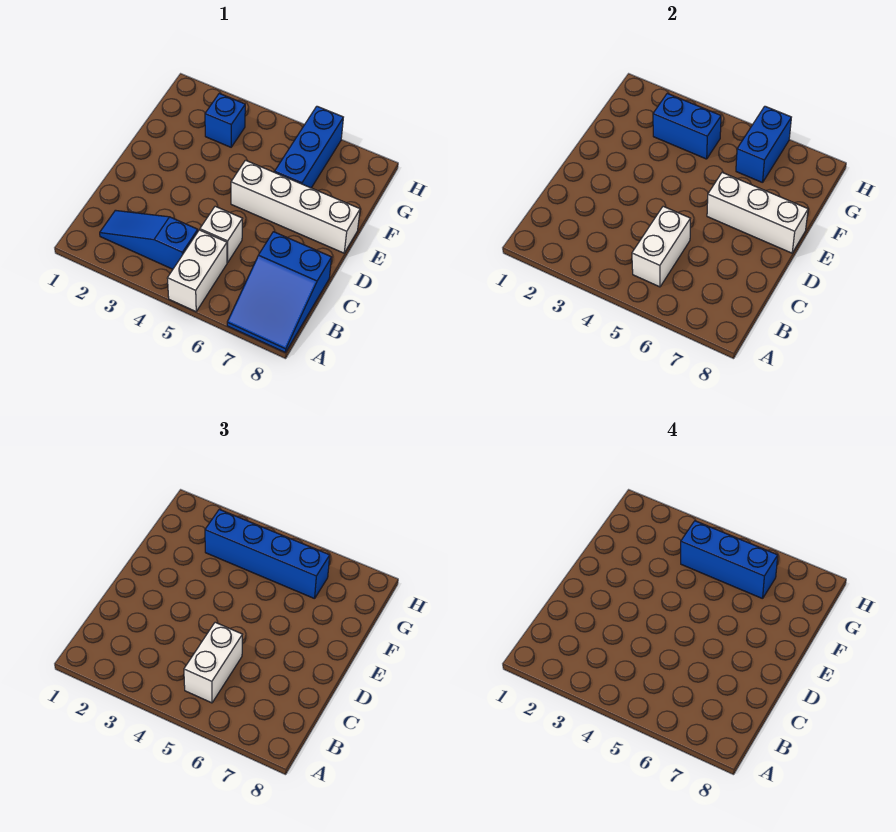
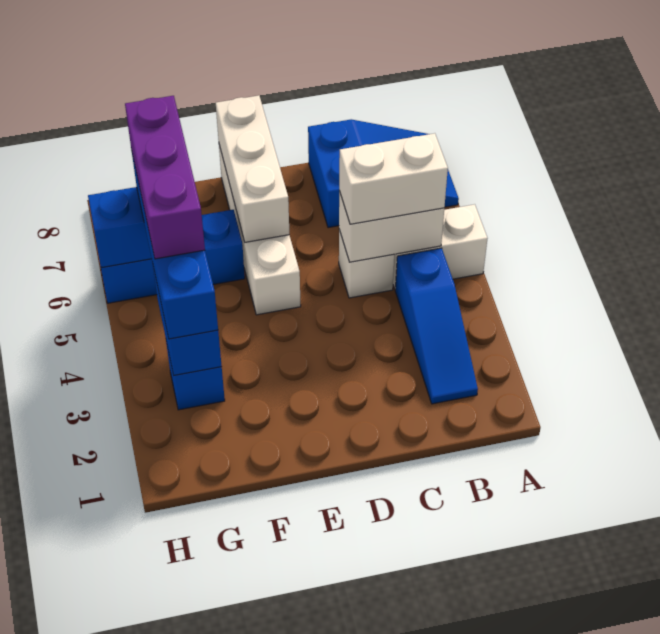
blue brick G4:G6 level 4 -> purple brick G4:G6 level 4

